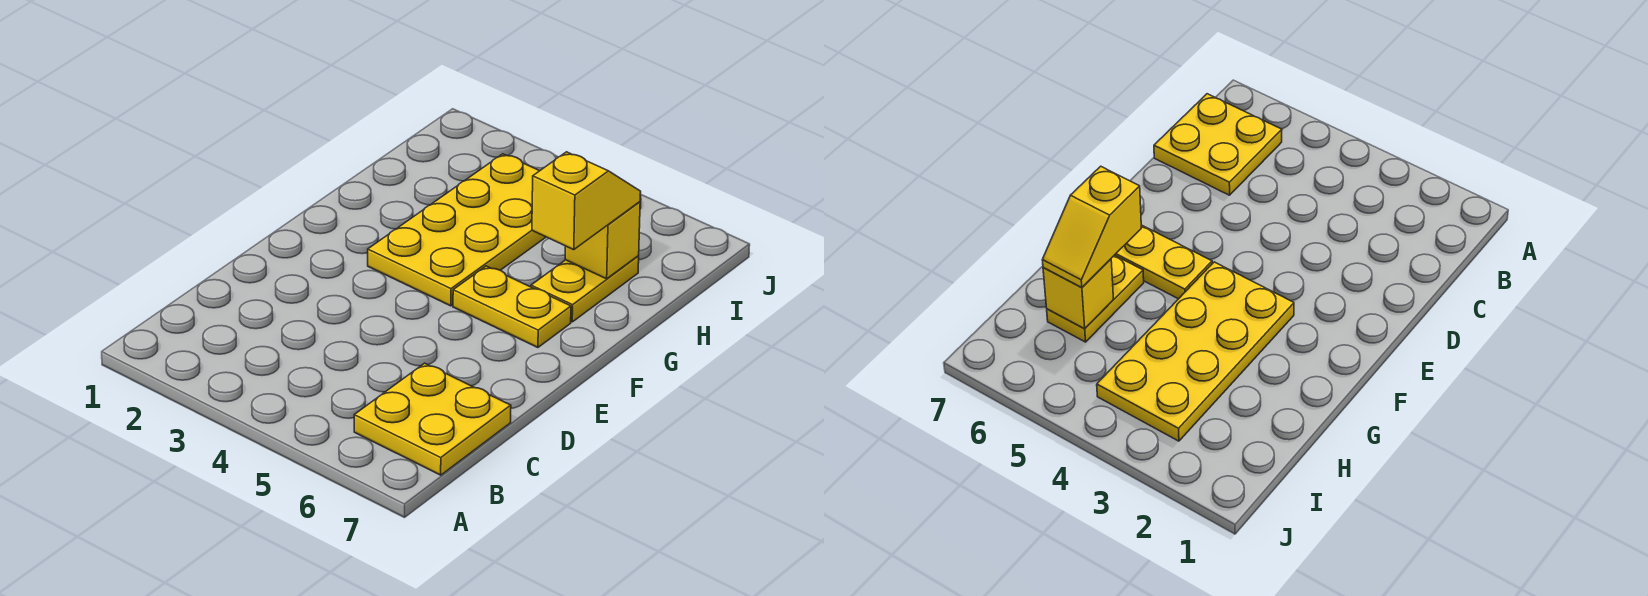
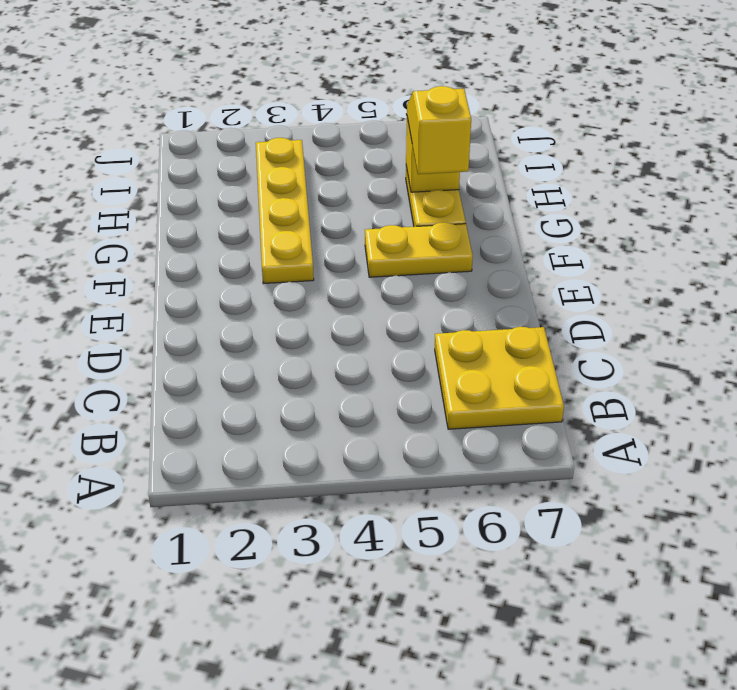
yellow plate F3:I4 level 1 -> yellow plate F3:I3 level 1

